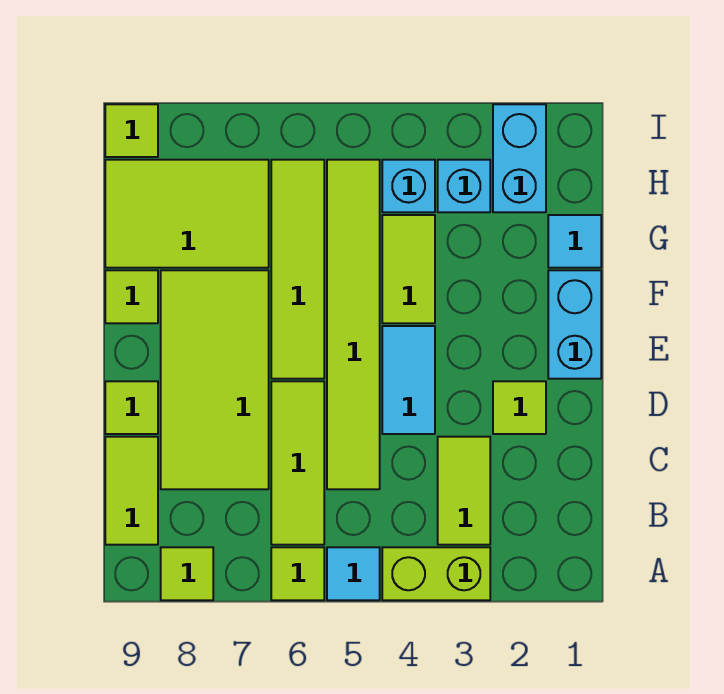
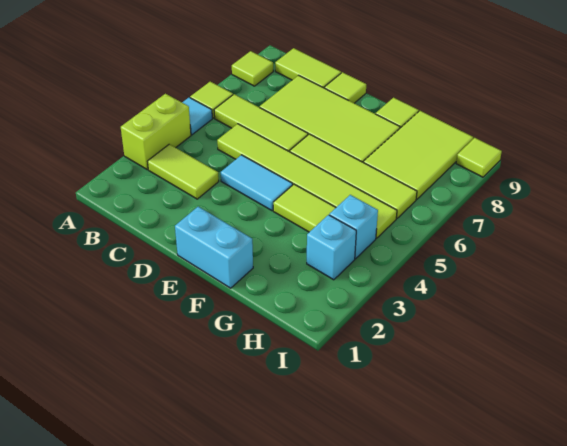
lime tile D2 level 1 -> none
cyan tile G1 level 1 -> none
cyan brick H2:I2 level 1 -> none

